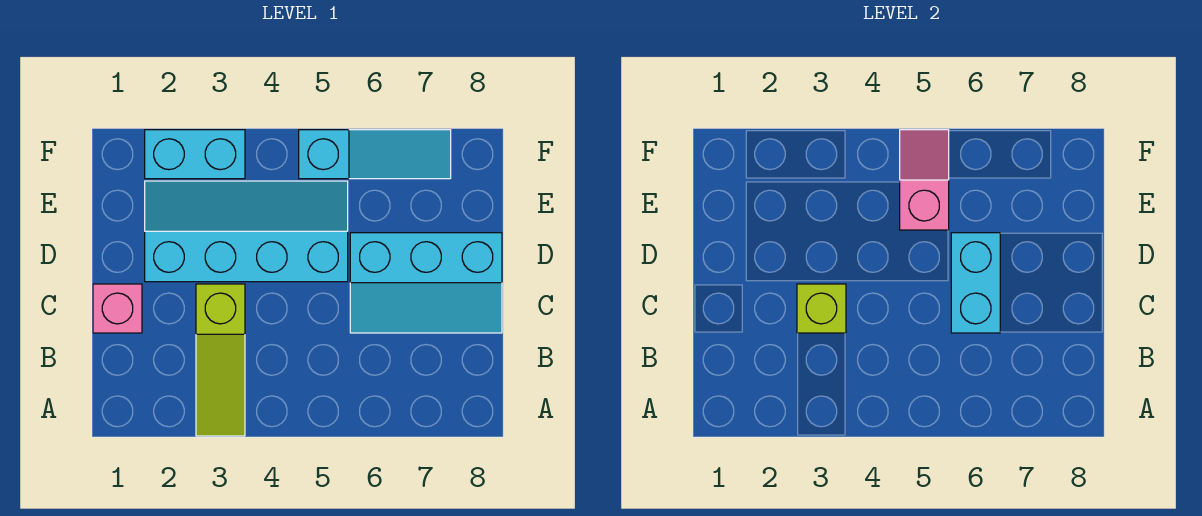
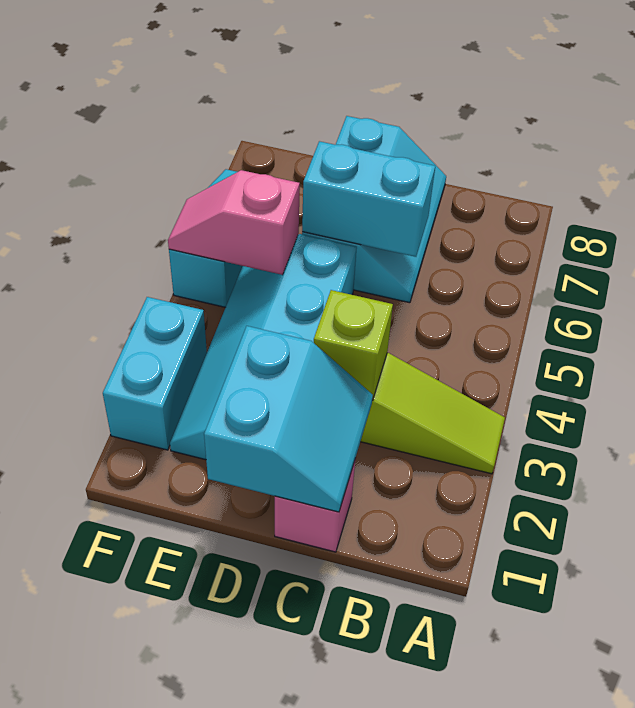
none -> cyan slope C1:D2 level 2 top D

